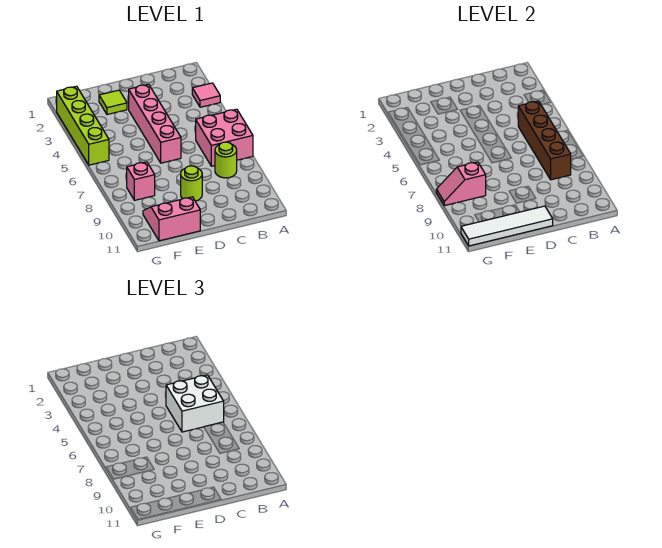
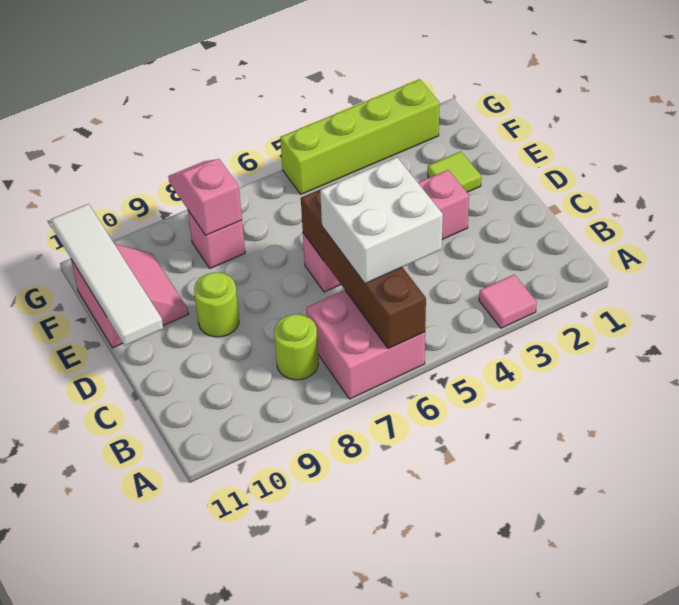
brown brick B5:B8 level 2 -> brown brick A6:D6 level 2

